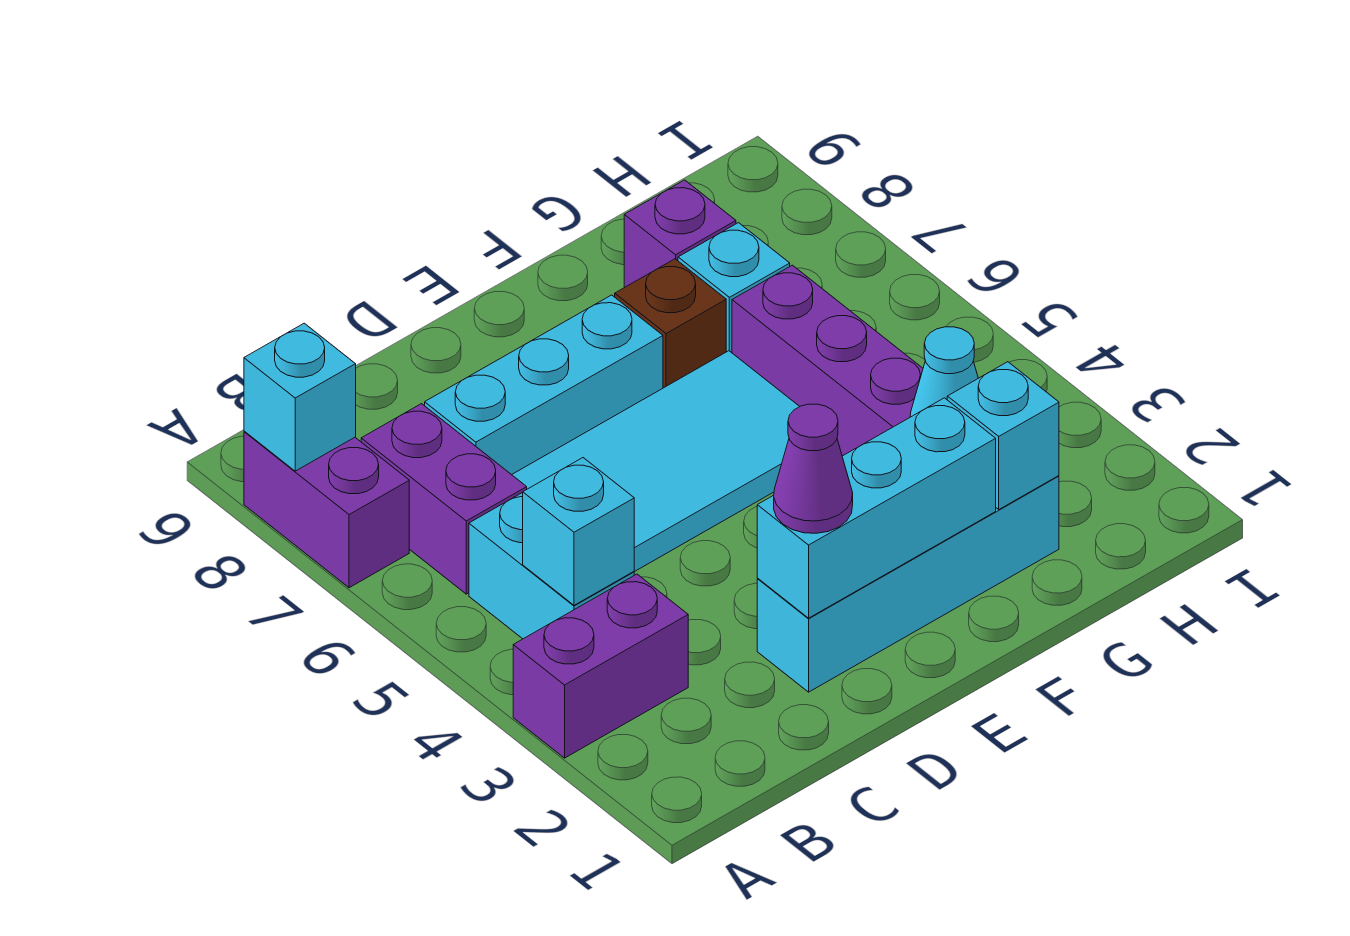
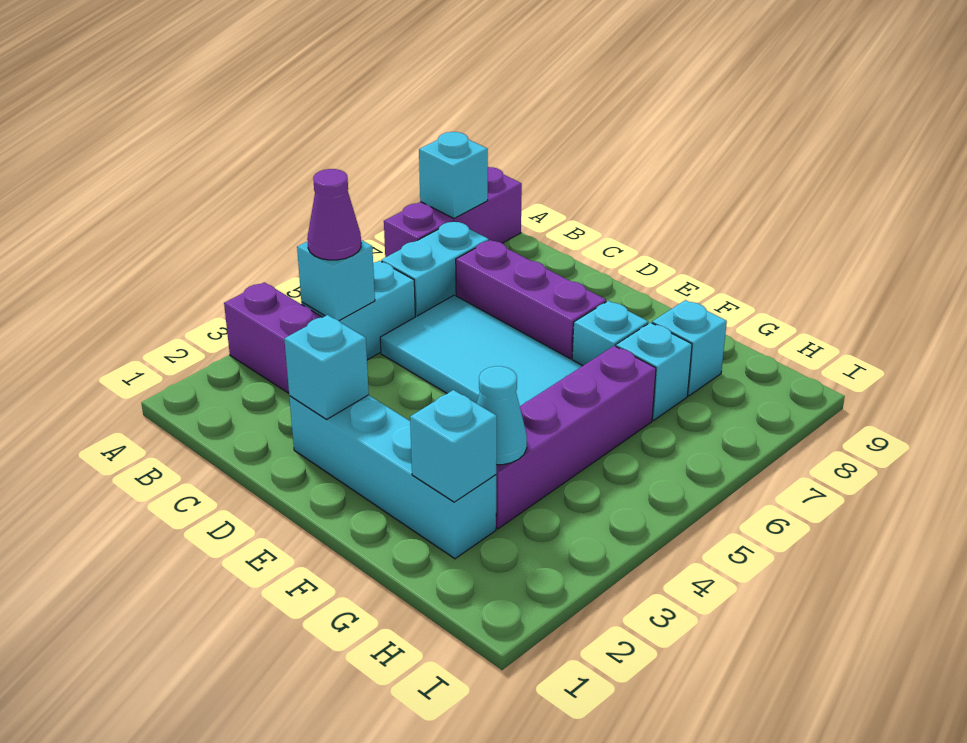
purple brick A7:A8 level 1 -> purple brick A7:A9 level 1
purple brick B6:B7 level 1 -> cyan brick B6:B7 level 1
cyan brick C7:E7 level 1 -> purple brick C7:E7 level 1
cyan brick D2:F2 level 2 -> cyan brick D2 level 2
purple cone D2 level 3 -> purple cone B4 level 3
brown brick F7 level 1 -> cyan brick F7 level 1
purple brick G8 level 1 -> cyan brick G8 level 1

